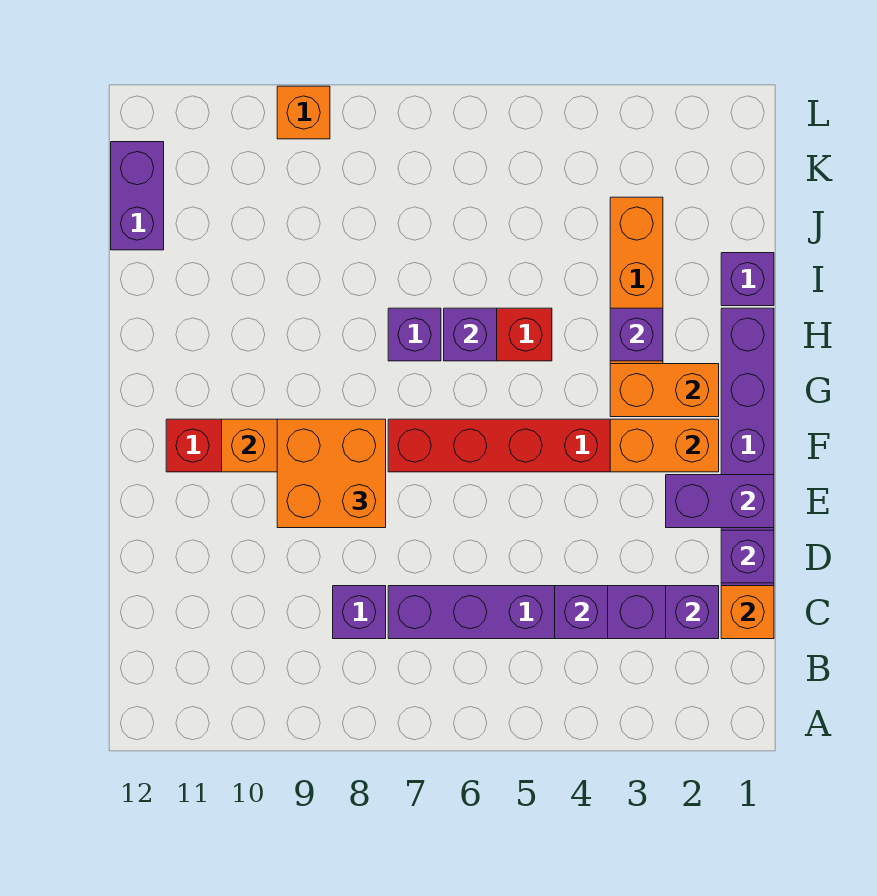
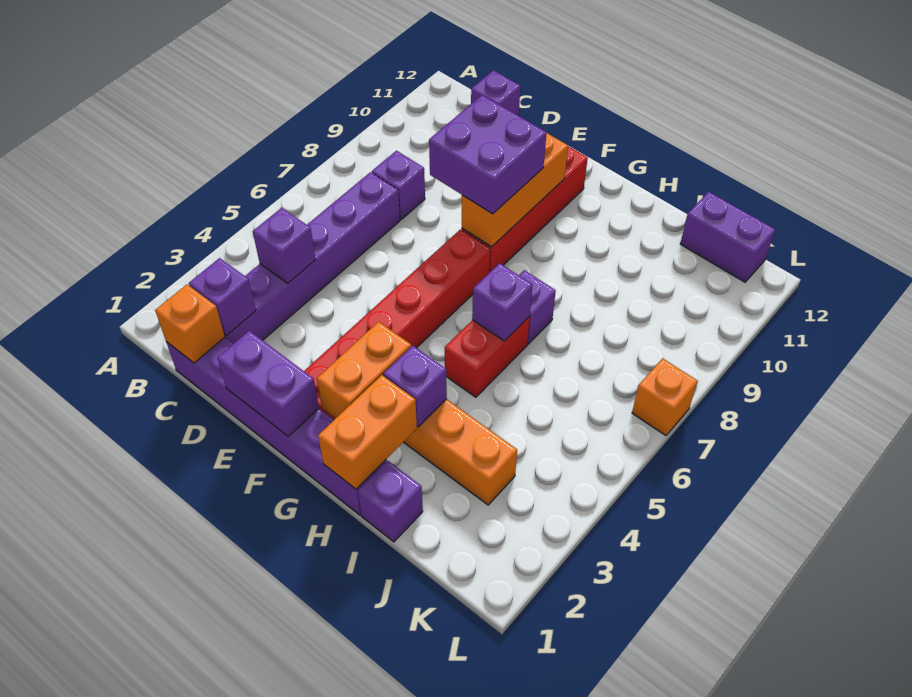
purple brick D1 level 2 -> purple brick C12 level 1
purple brick E1:E2 level 2 -> purple brick E1:F1 level 2
orange brick E8:F9 level 3 -> purple brick E8:F9 level 3
orange brick F2:F3 level 2 -> orange brick H1:H2 level 2
orange brick L9 level 1 -> orange brick L7 level 1

